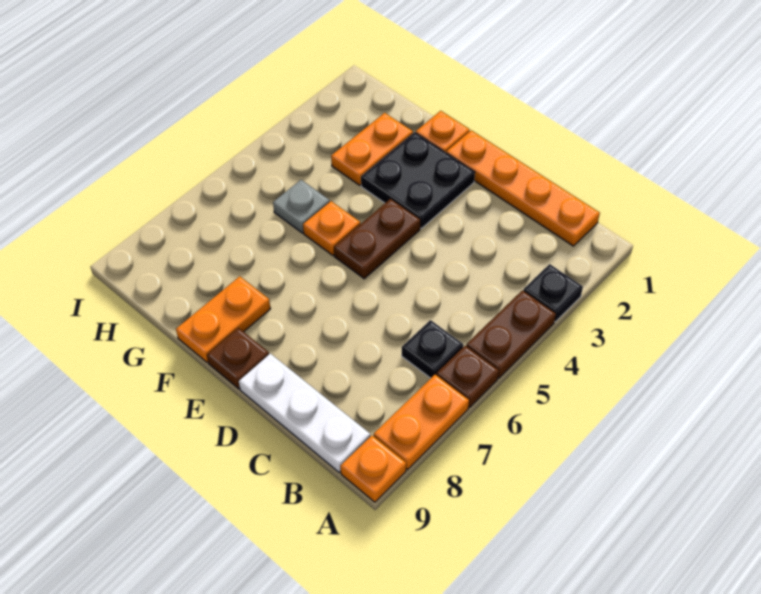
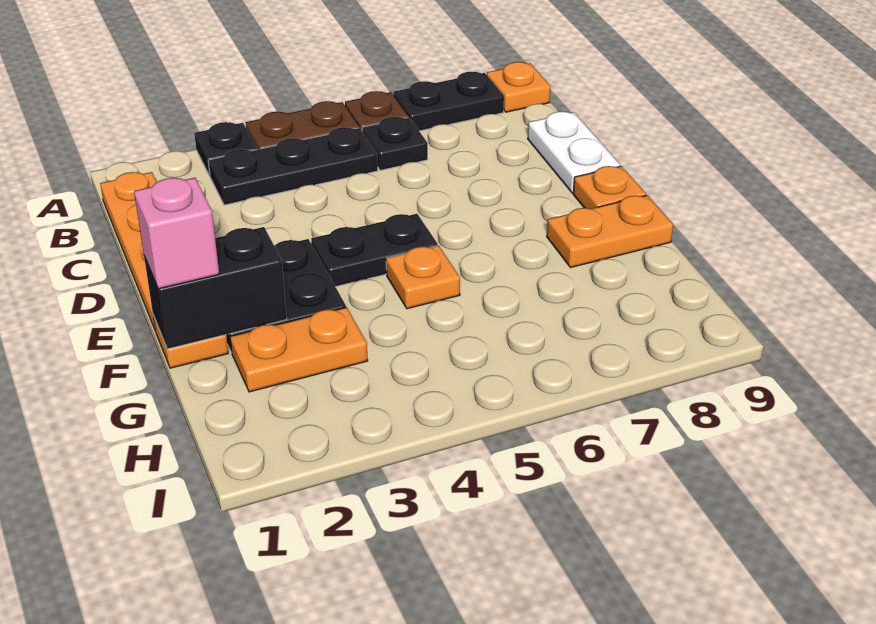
orange plate A7:A8 level 1 -> black plate A7:A8 level 1
none -> black plate B3:B5 level 1
white plate B9:D9 level 1 -> white plate C9:D9 level 1
brown plate E4:E5 level 1 -> black plate E4:E5 level 1
brown plate E9 level 1 -> orange plate E9 level 1
none -> black brick F1:F2 level 2
none -> pink brick F1 level 3
grey plate G5 level 1 -> none

